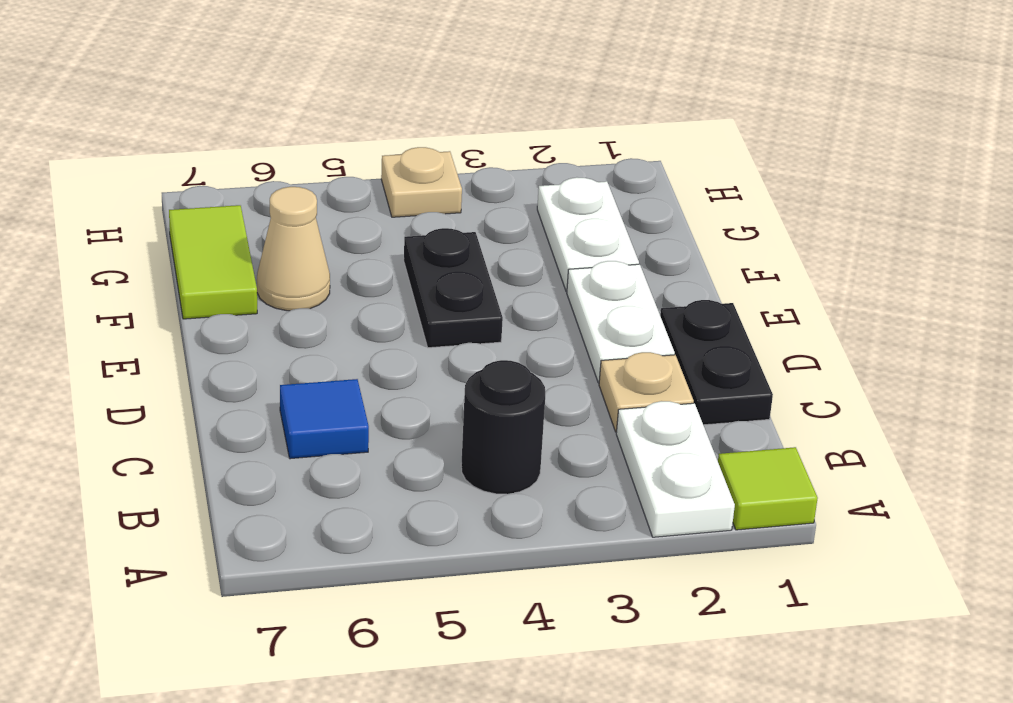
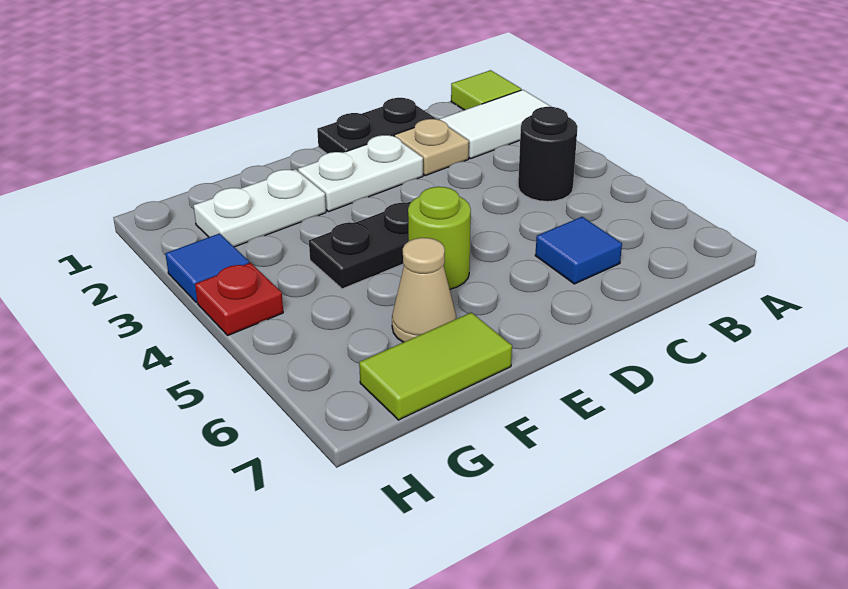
white plate A2:B2 level 1 -> white tile A2:B2 level 1
none -> lime round brick E5 level 1
none -> blue tile H3 level 1
tan plate H4 level 1 -> red plate H4 level 1

